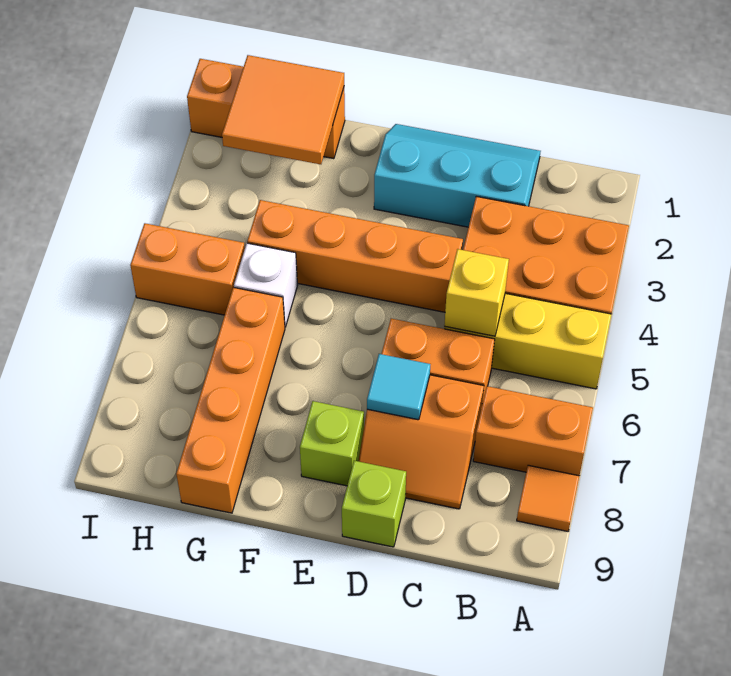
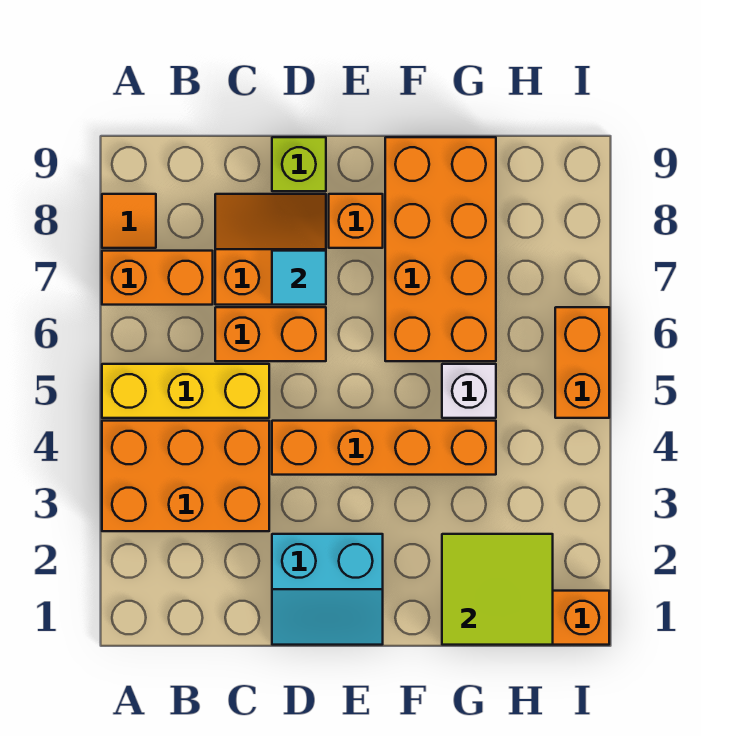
cyan slope C1:E2 level 1 top 2 -> cyan slope D1:E2 level 1 top 2
yellow brick C5 level 2 -> none
lime brick E8 level 1 -> orange brick E8 level 1
orange tile G1:H2 level 2 -> lime tile G1:H2 level 2
orange brick G6:G9 level 1 -> orange brick F6:G9 level 1
orange brick H5:I5 level 1 -> orange brick I5:I6 level 1

